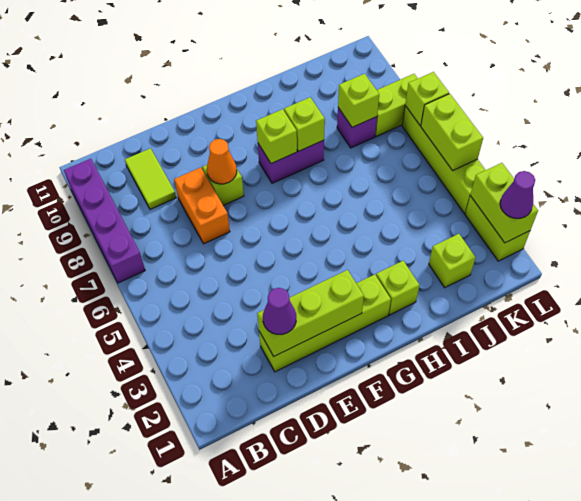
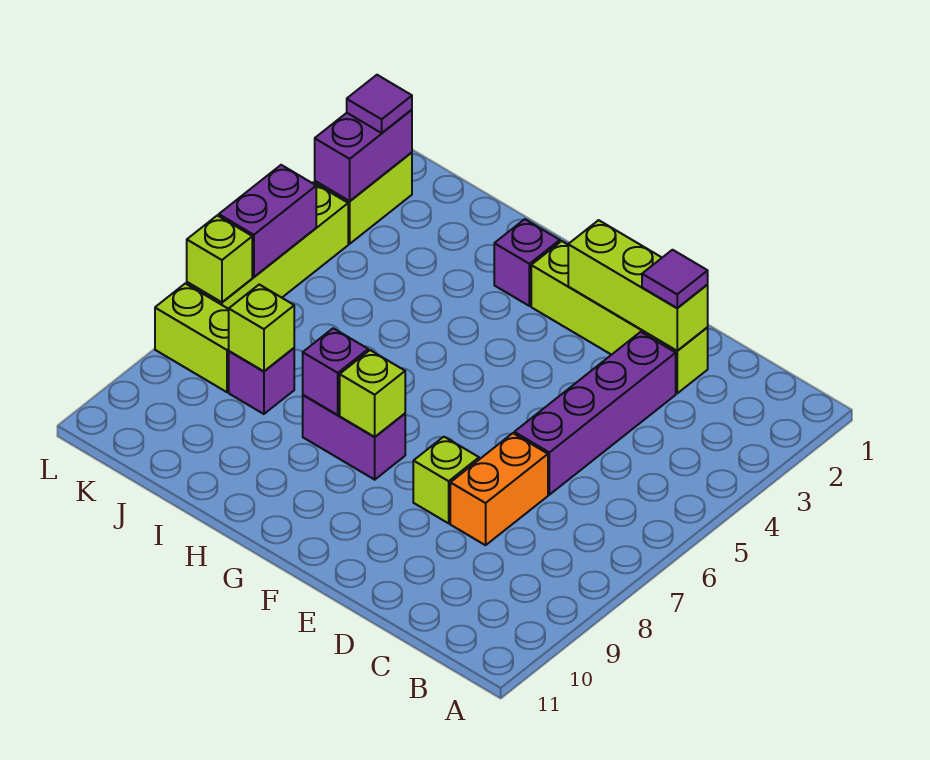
purple brick A7:A10 level 1 -> purple brick D3:D6 level 1
lime tile C9:C10 level 1 -> none
purple cone D2 level 3 -> purple tile D2 level 3
orange cone E8 level 2 -> none
lime brick H2 level 1 -> purple brick H2 level 1
lime brick H8 level 2 -> purple brick H8 level 2
lime brick J2 level 1 -> none
lime brick L2:L3 level 2 -> purple brick L2:L3 level 2
purple cone L2 level 3 -> purple tile L2 level 3
lime brick L5:L6 level 2 -> purple brick L5:L6 level 2

